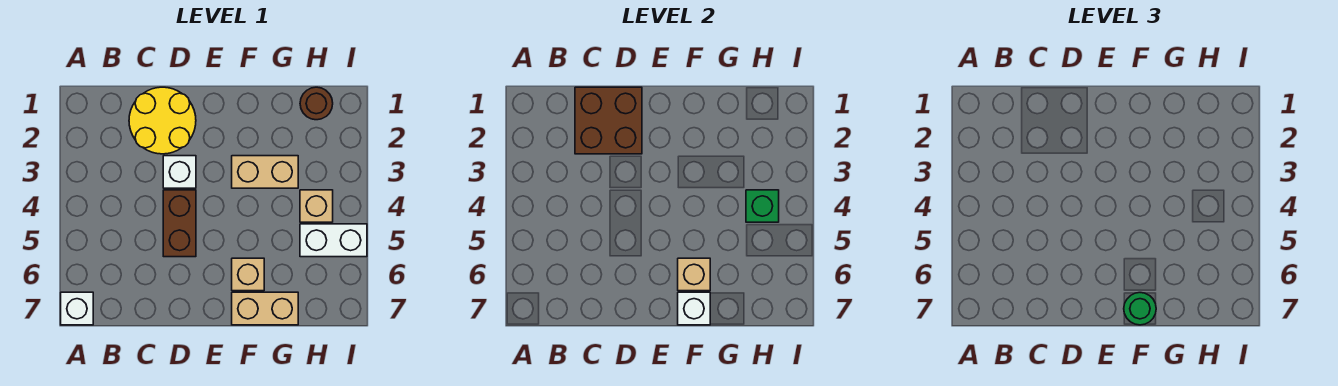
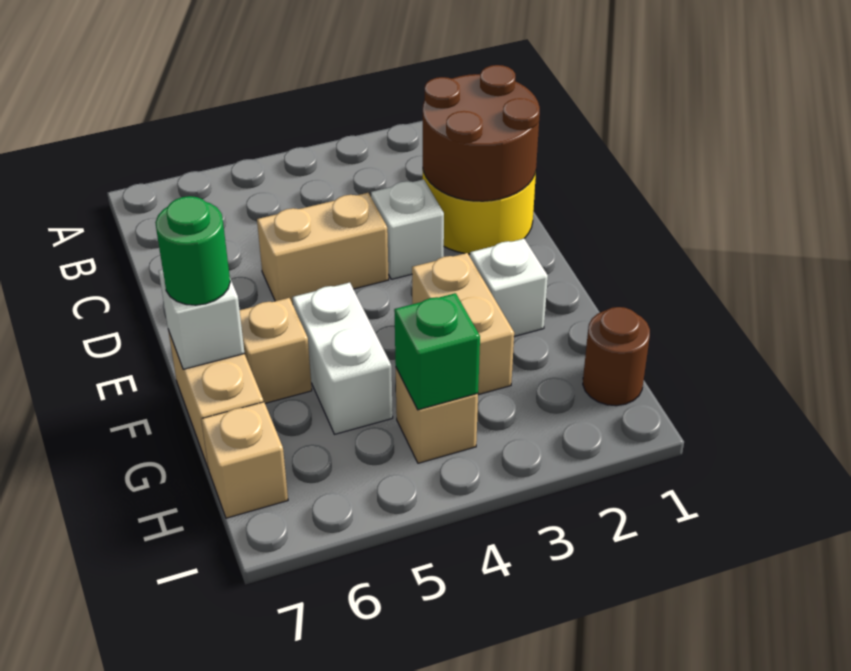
white brick A7 level 1 -> white brick F2 level 1
brown brick C1:D2 level 2 -> brown round brick C1:D2 level 2
brown brick D4:D5 level 1 -> tan brick D4:D5 level 1
tan brick F6 level 2 -> tan brick H7 level 1
white brick H5:I5 level 1 -> white brick F5:G5 level 1

